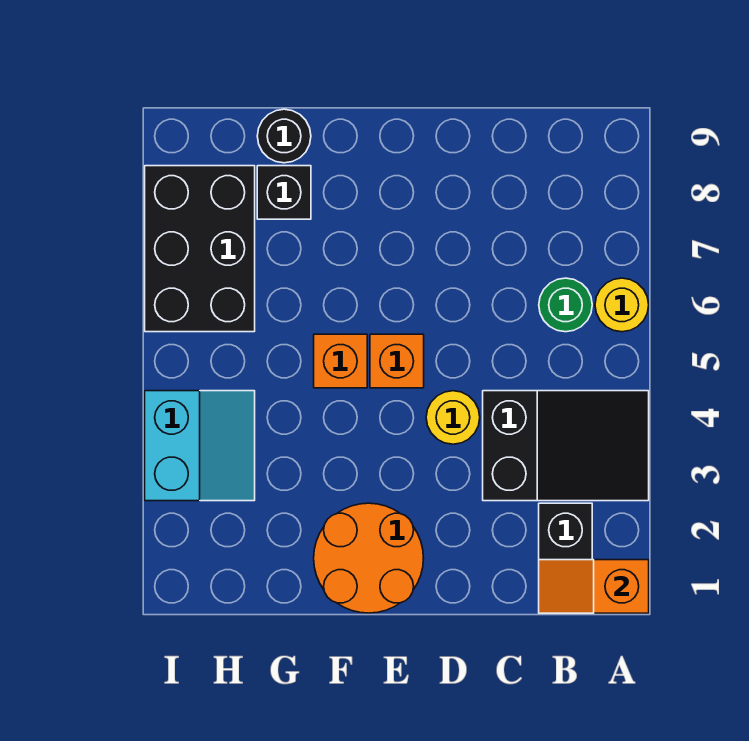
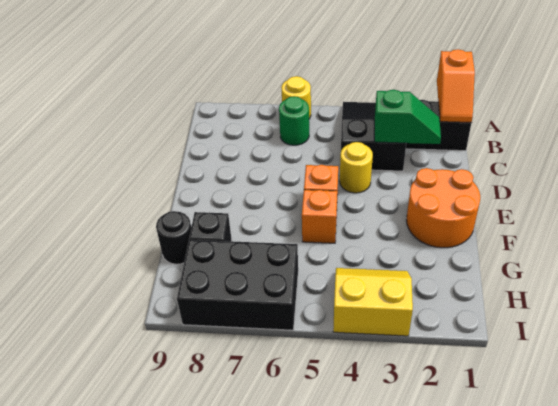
none -> green slope C2:C3 level 2 top 3
cyan slope H3:I4 level 1 top I -> yellow slope H3:I4 level 1 top I

